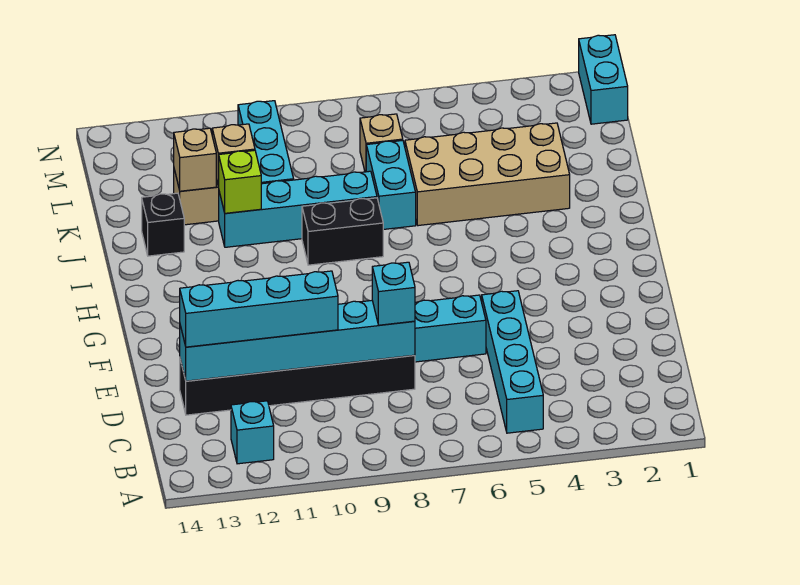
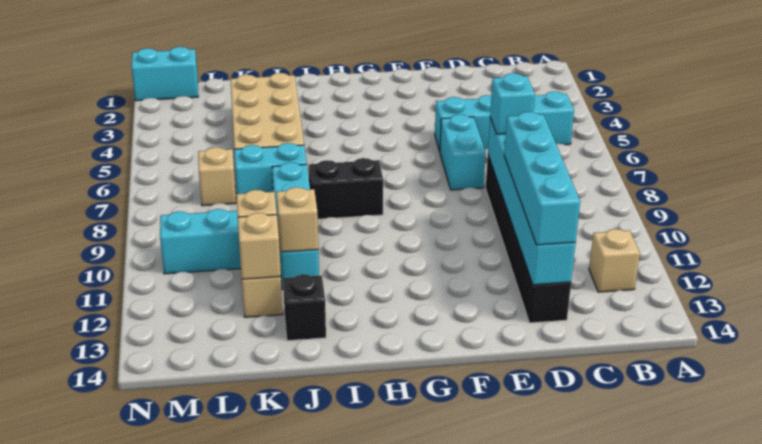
cyan brick B12 level 1 -> tan brick B12 level 1
black brick I8:I9 level 1 -> black brick H8:I8 level 1
lime brick J11 level 2 -> tan brick J11 level 2

